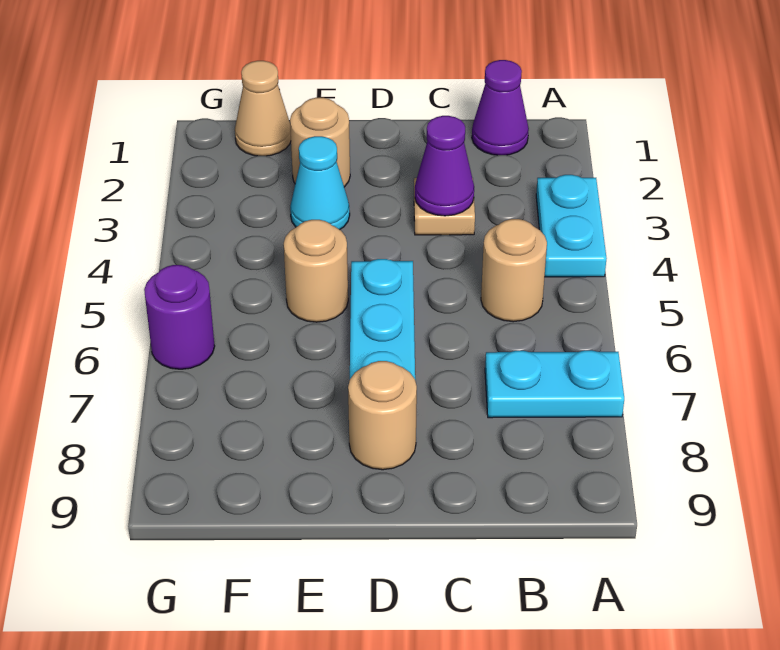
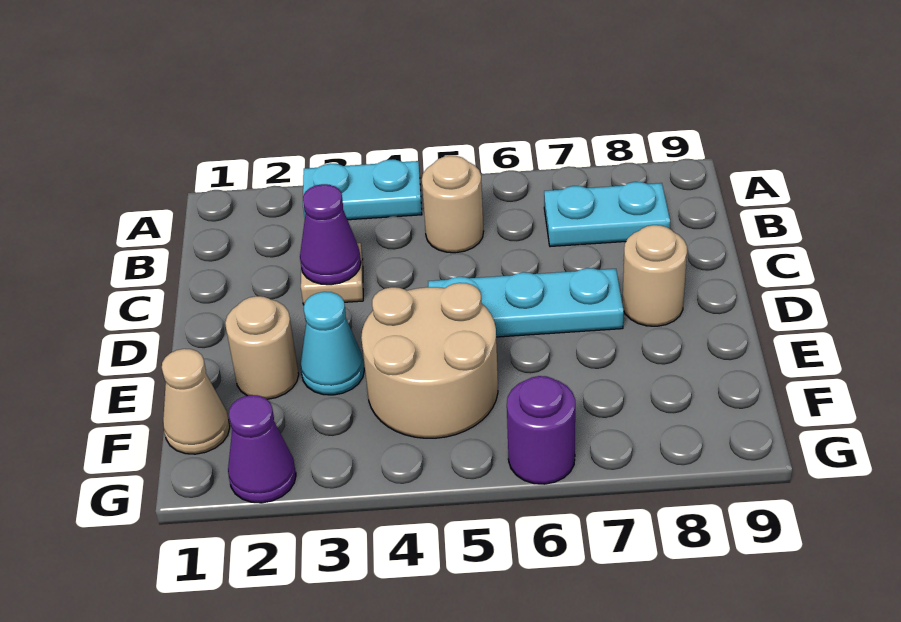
cyan plate A7:B7 level 1 -> cyan plate B7:B8 level 1
purple cone B1 level 1 -> purple cone G2 level 1
tan round brick E5 level 1 -> tan round brick E4:F5 level 1

